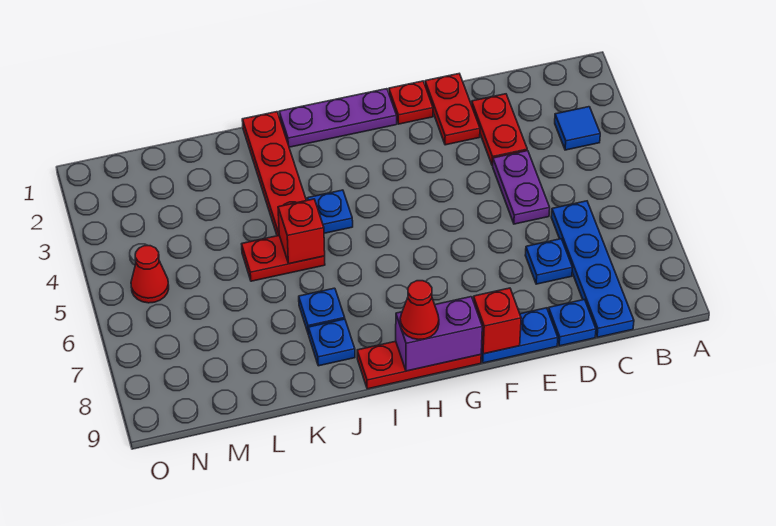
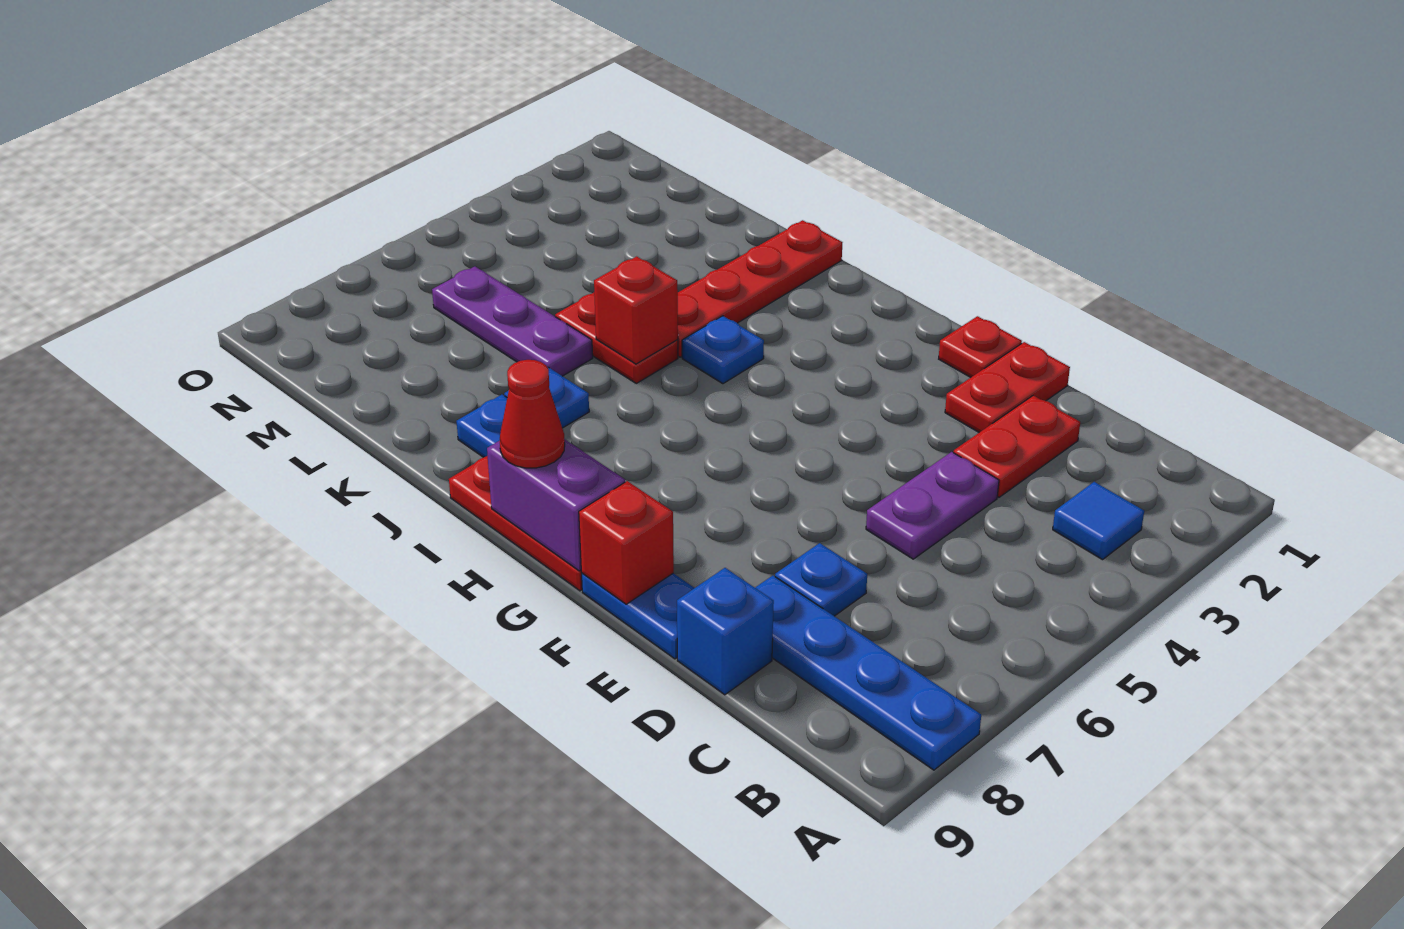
blue plate C6:C9 level 1 -> blue plate A8:D8 level 1
blue plate D9 level 1 -> blue brick D9 level 1
purple plate G1:I1 level 1 -> purple plate K6:M6 level 1
red cone N5 level 1 -> none

